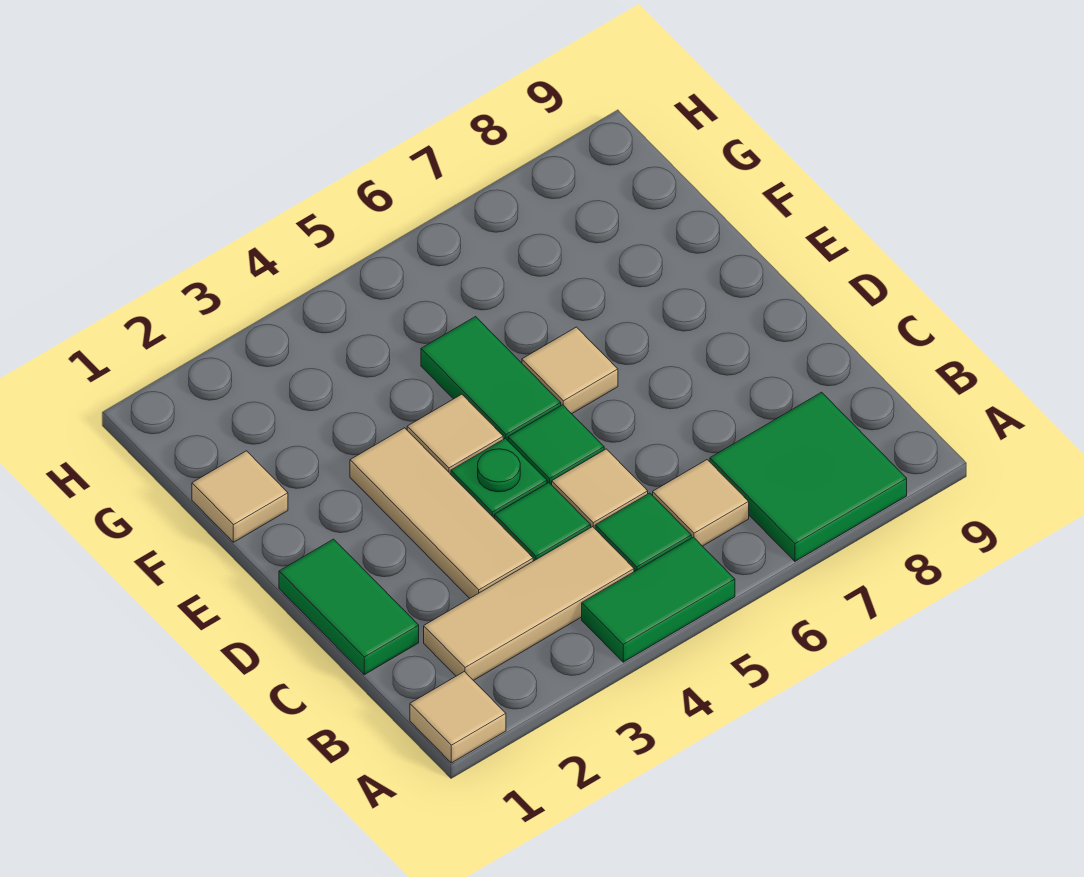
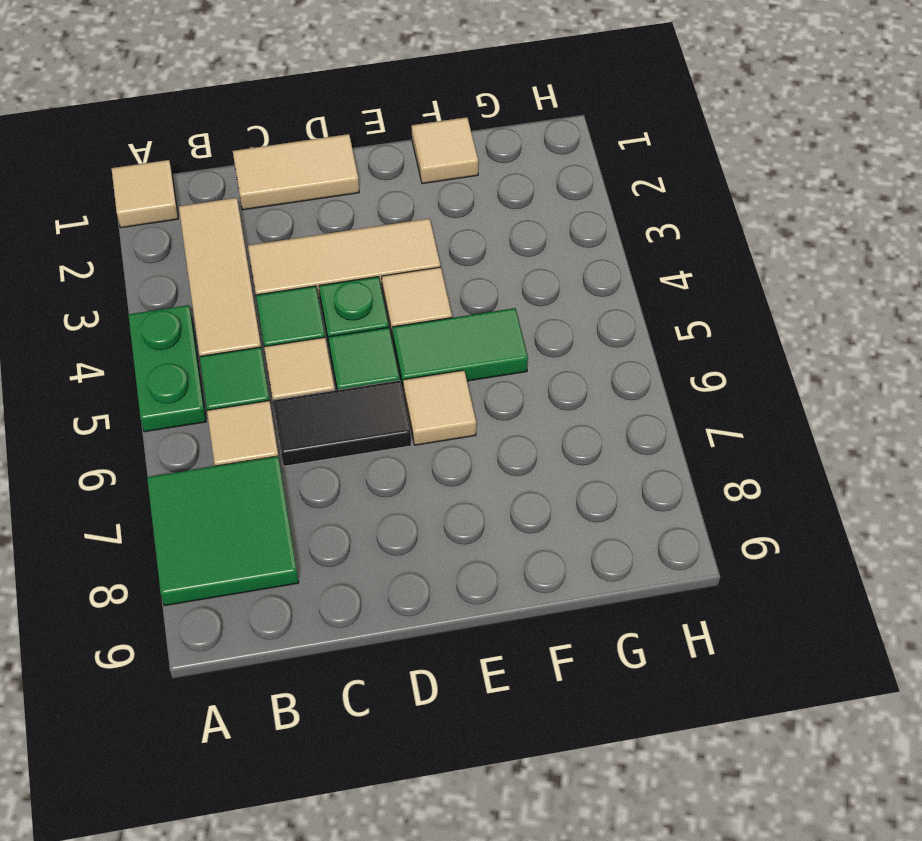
green tile A4:A5 level 1 -> green plate A4:A5 level 1
green tile C1:D1 level 1 -> tan tile C1:D1 level 1
none -> black tile C6:D6 level 1

